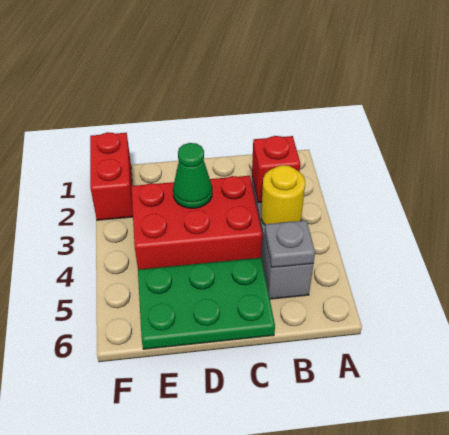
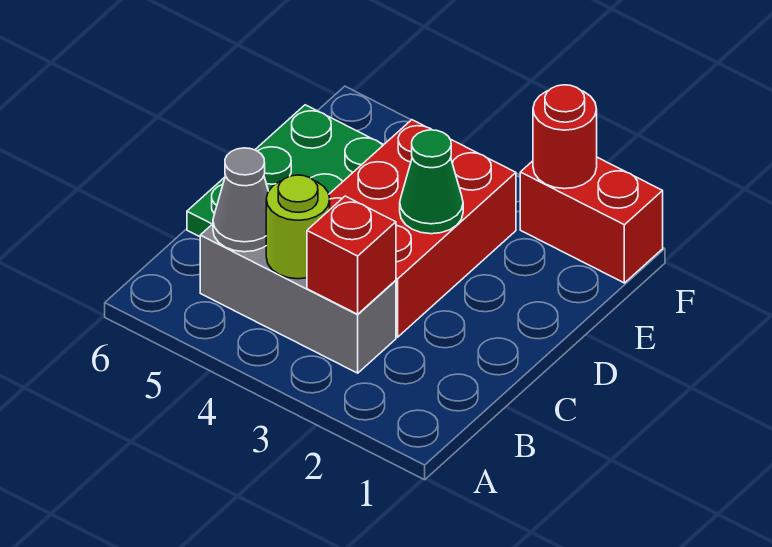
yellow round brick B4 level 2 -> lime round brick B4 level 2
grey plate B5 level 2 -> grey cone B5 level 2
none -> red round brick F2 level 2

